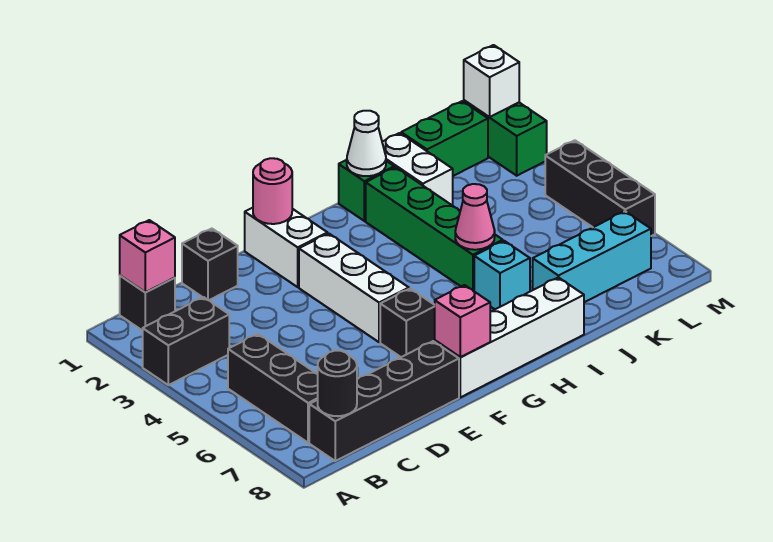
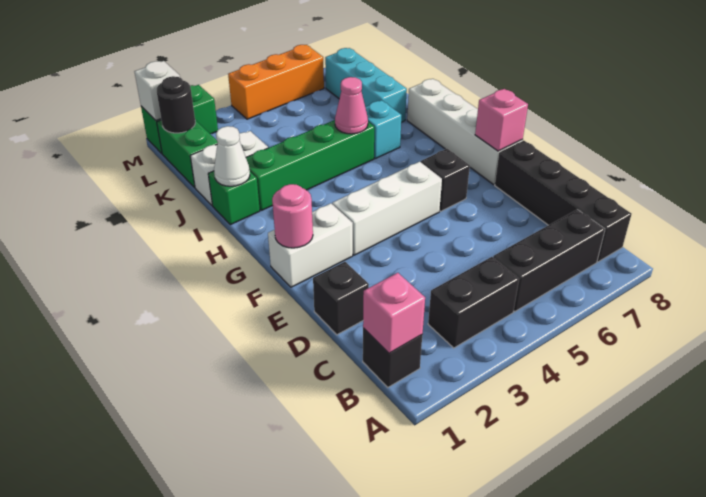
black brick A3:B3 level 1 -> black brick B3:B4 level 1
black round brick B8 level 2 -> black round brick L1 level 2
black brick M4:M6 level 1 -> orange brick M4:M6 level 1

